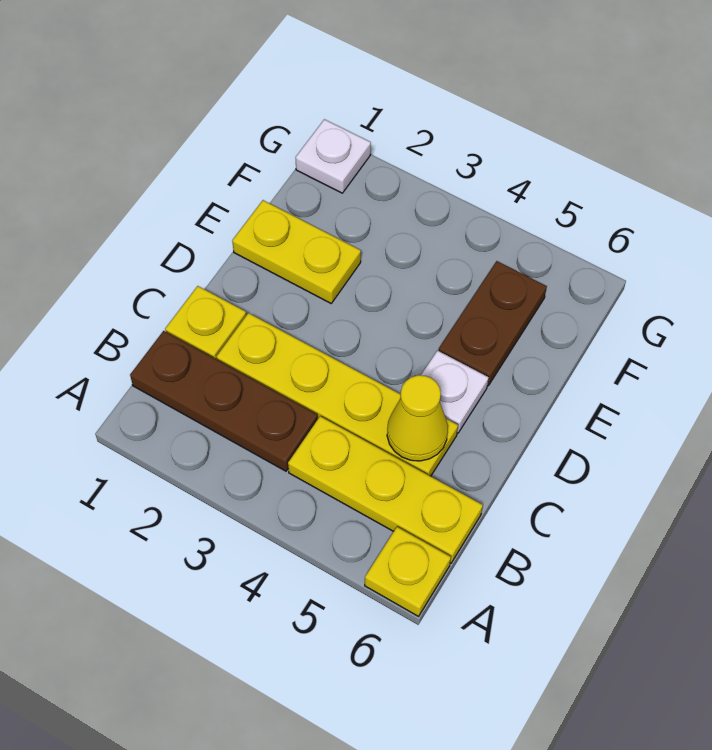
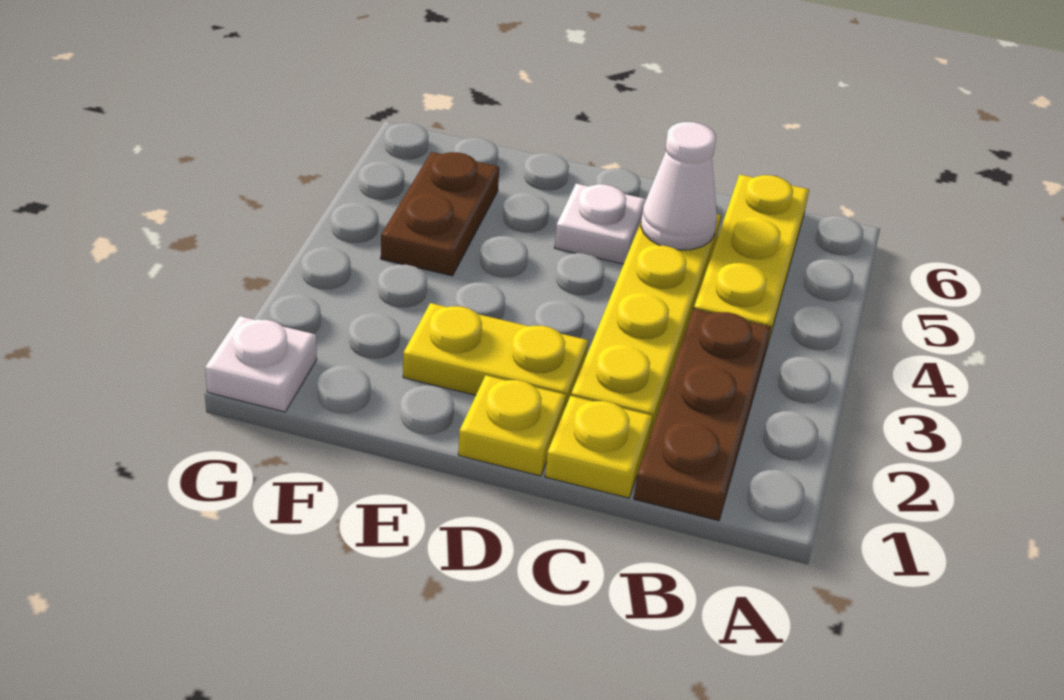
yellow plate A6 level 1 -> yellow plate D1 level 1
yellow cone C5 level 2 -> white cone C5 level 2
yellow plate E1:E2 level 1 -> yellow plate D2:E2 level 1
brown plate E5:F5 level 1 -> brown plate F4:F5 level 1

